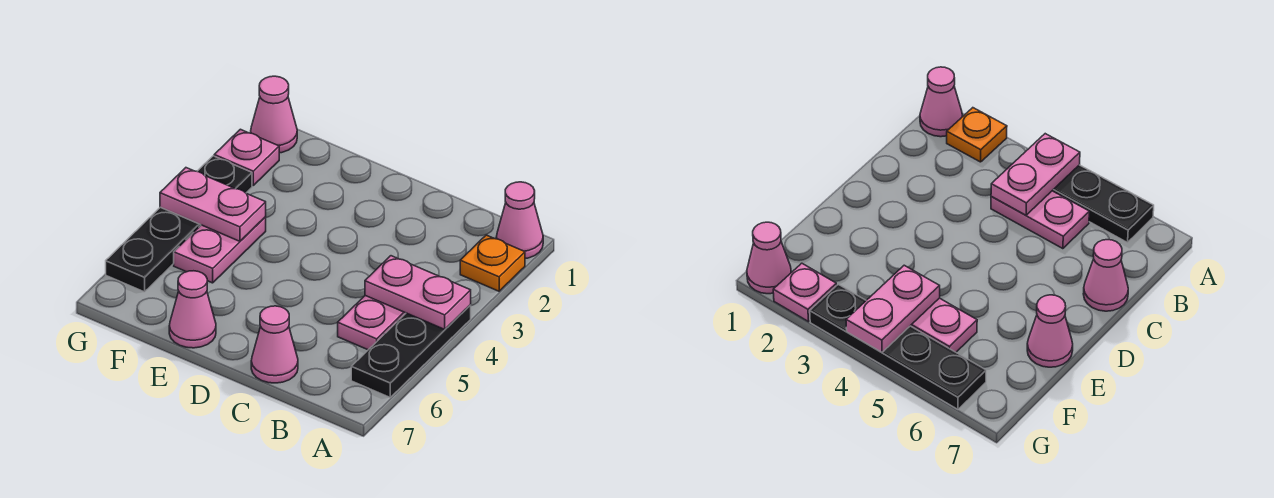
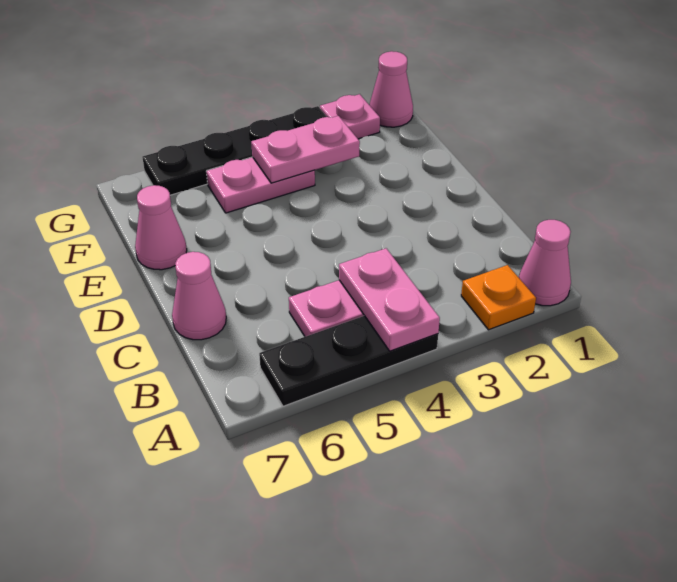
pink plate F4:G4 level 2 -> pink plate F3:F4 level 2

